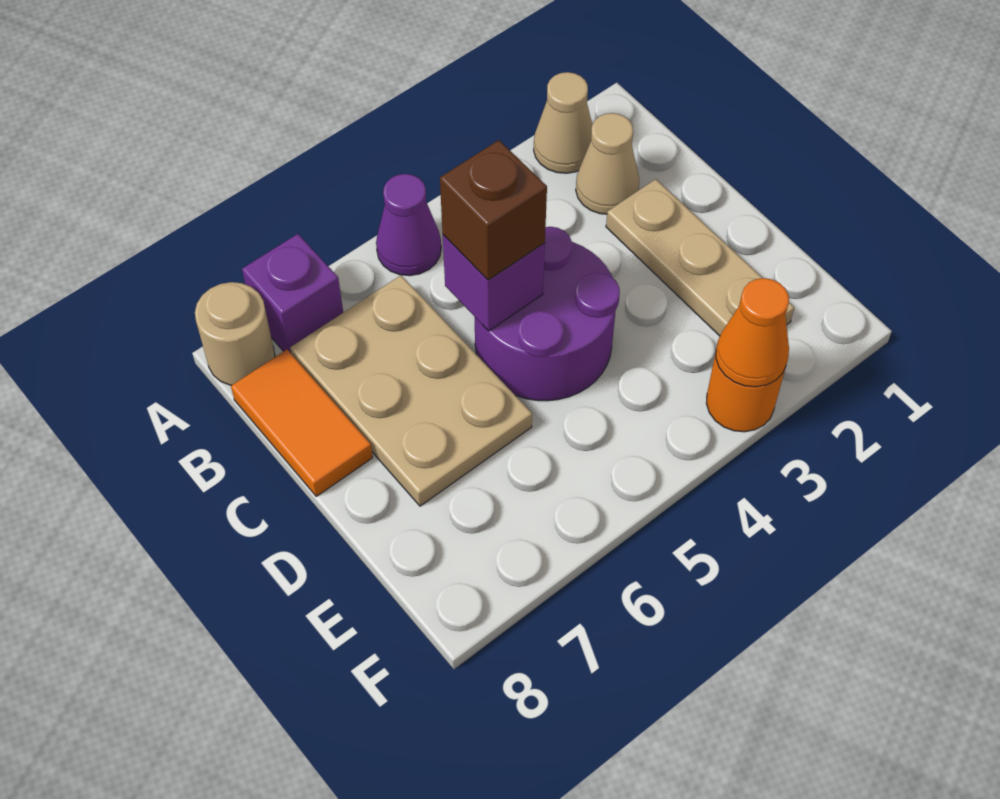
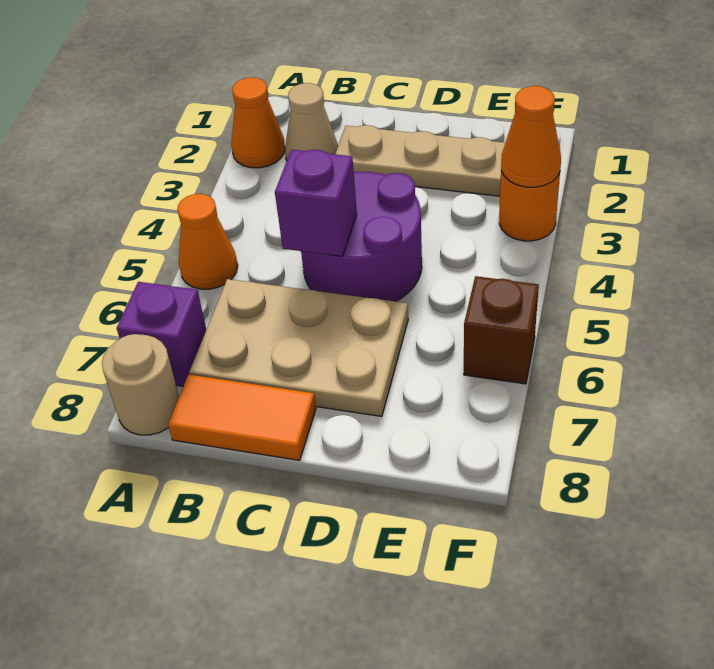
tan cone A2 level 1 -> orange cone A2 level 1
purple cone A5 level 1 -> orange cone A5 level 1
brown brick C5 level 3 -> brown brick F6 level 1

